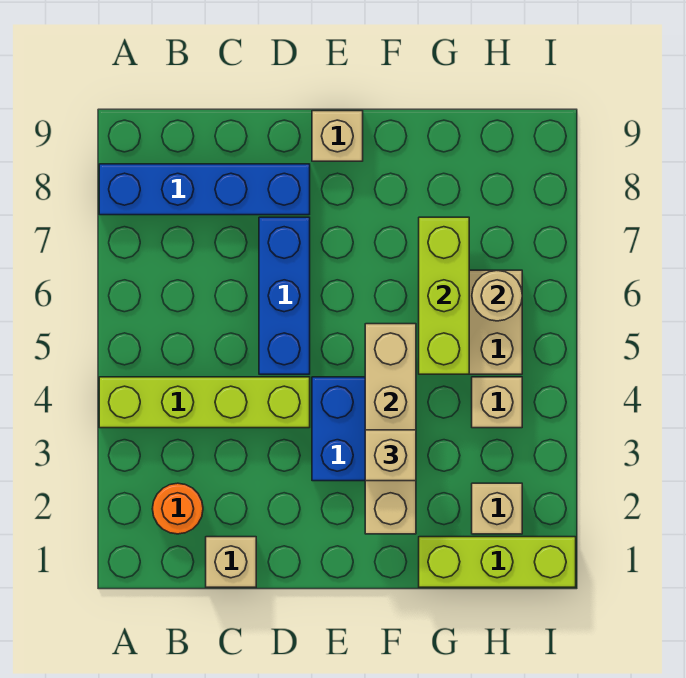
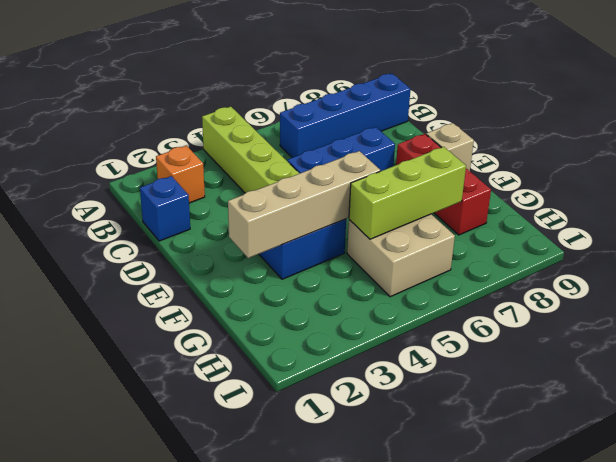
blue brick A8:D8 level 1 -> blue brick B6:B9 level 1
orange round brick B2 level 1 -> orange brick B2 level 1
tan brick C1 level 1 -> blue brick C1 level 1
none -> red brick E8:G8 level 1
tan brick F3 level 3 -> none
lime brick G1:I1 level 1 -> none
tan brick H2 level 1 -> none
tan brick H4 level 1 -> none
tan round brick H6 level 2 -> none

